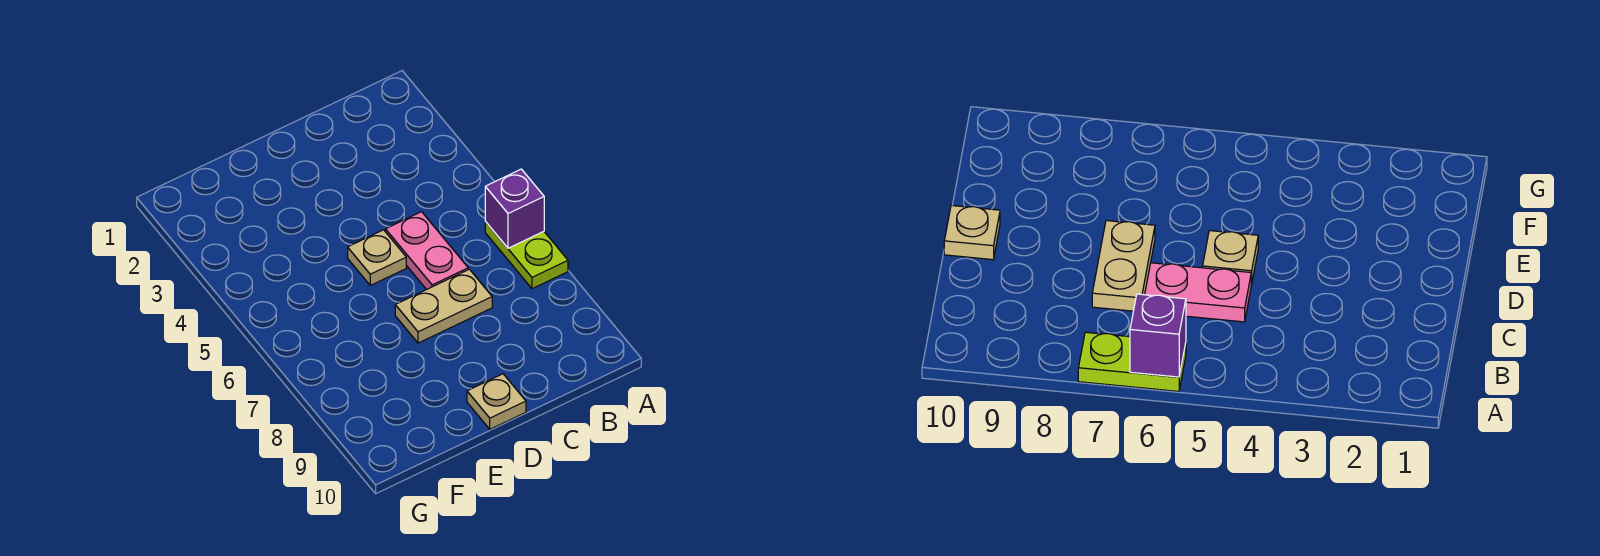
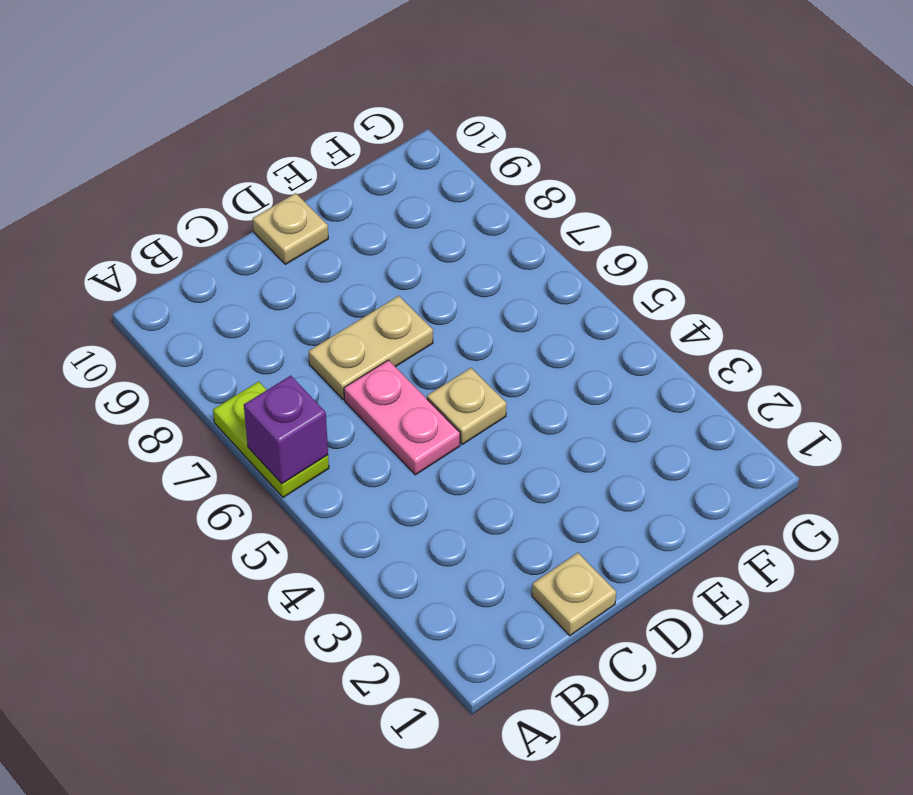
none -> tan plate C1 level 1

